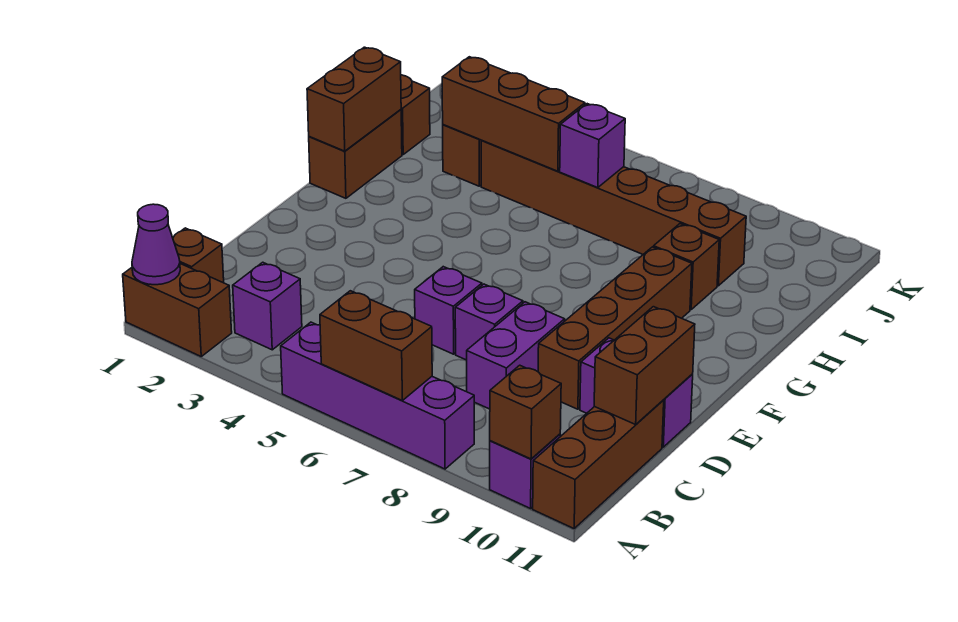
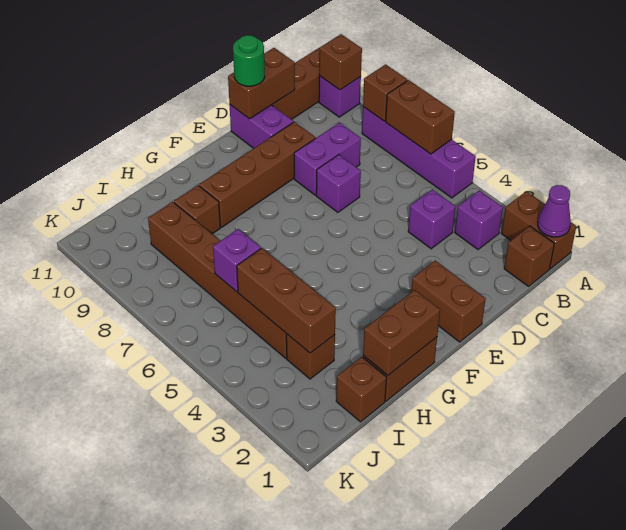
none -> brown brick A8 level 2
purple brick D6 level 1 -> purple brick C4 level 1
none -> green round brick D11 level 3
none -> brown brick E1:E2 level 1

